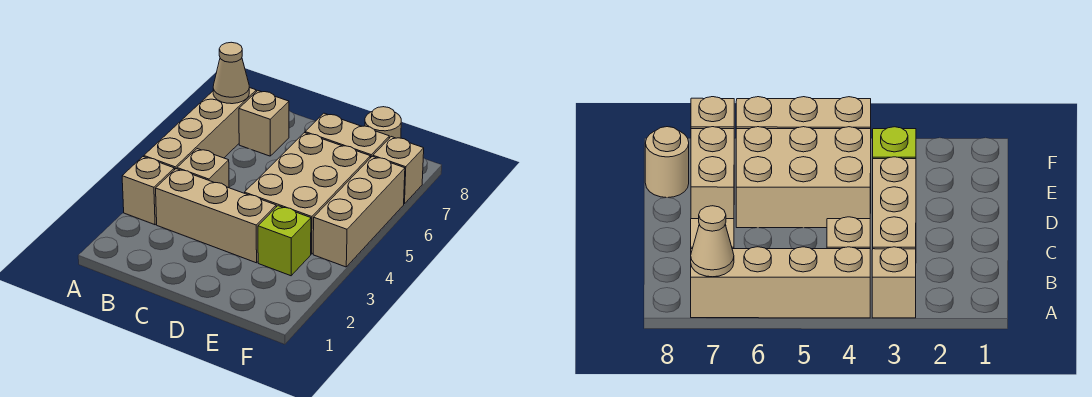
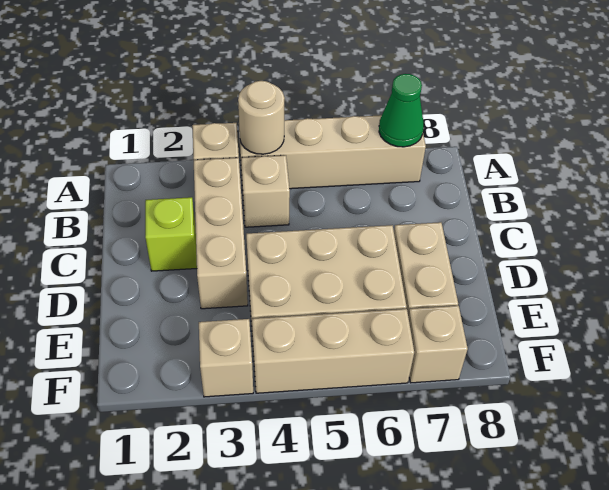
tan cone A7 level 2 -> green cone A7 level 2
tan brick B7 level 1 -> tan brick F3 level 1
lime brick E3 level 1 -> lime brick C2 level 1
tan round brick E8 level 1 -> tan round brick A4 level 2

